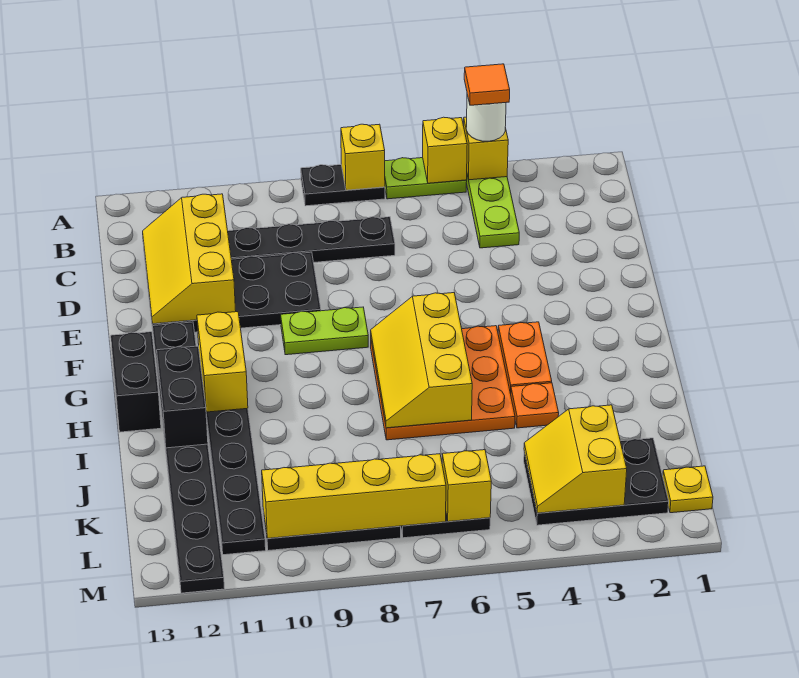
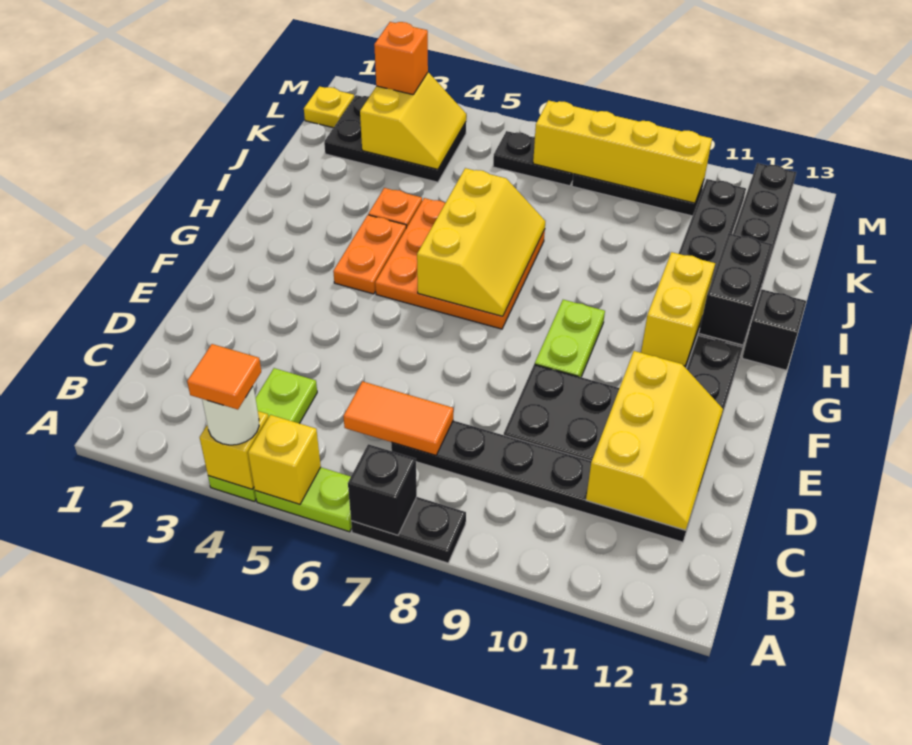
yellow brick A7 level 2 -> black brick A7 level 2
none -> orange tile C6:C7 level 2
lime plate F8:F9 level 1 -> lime plate F9:G9 level 1
black brick G13:H13 level 1 -> black brick H13 level 1
none -> orange brick L3 level 3
yellow brick L6 level 2 -> none

